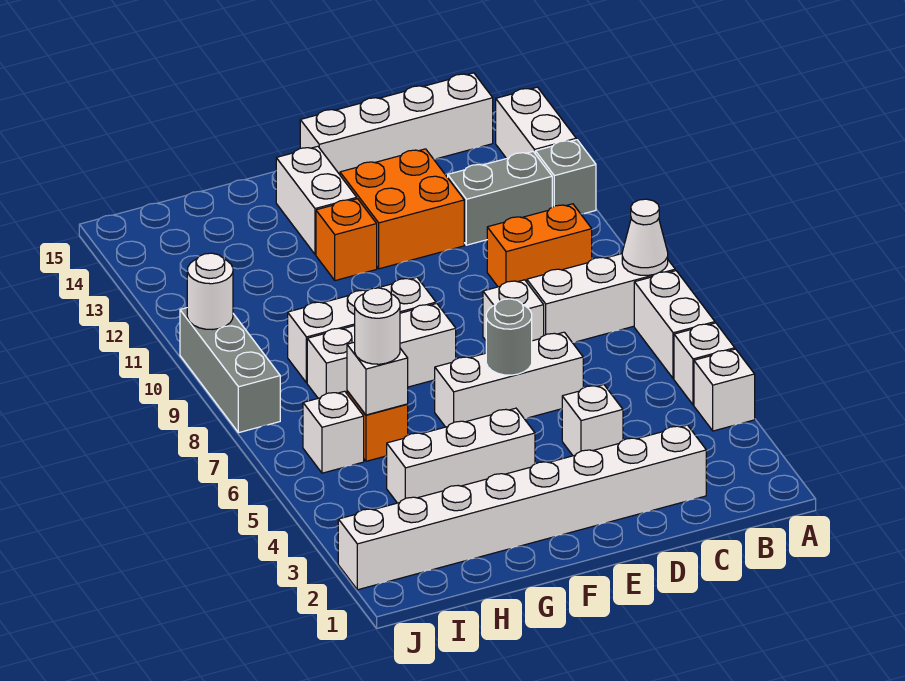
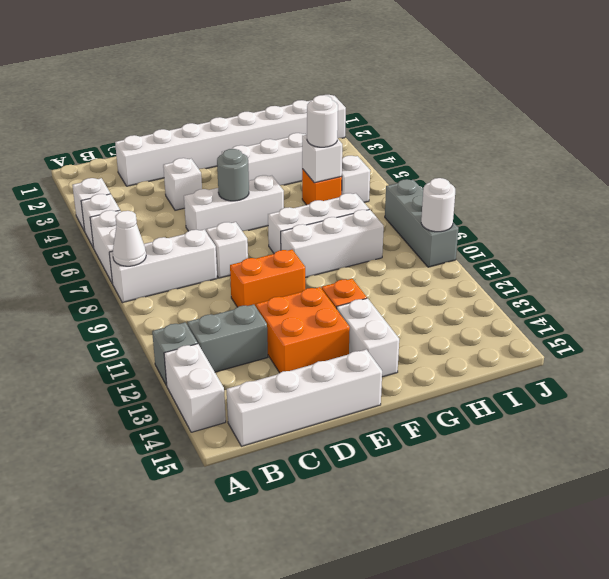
orange brick B10:C10 level 1 -> orange brick D10:E10 level 1

